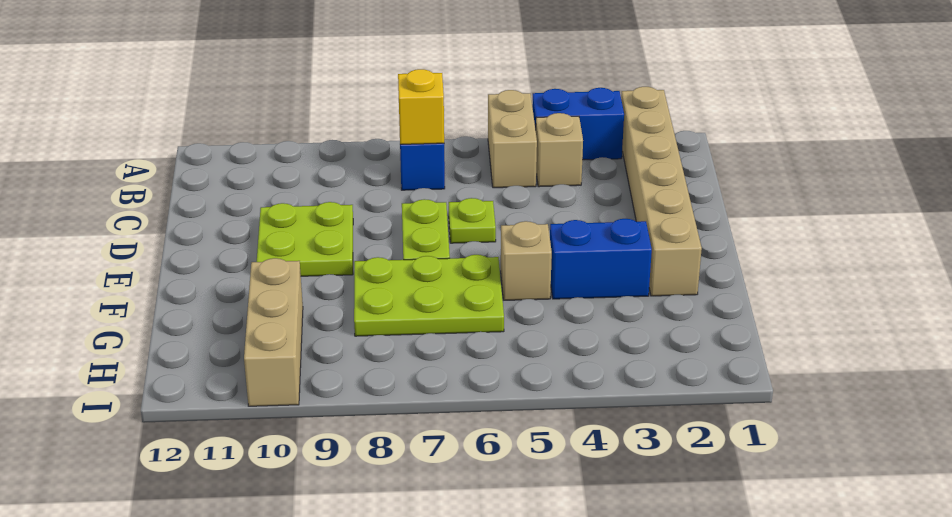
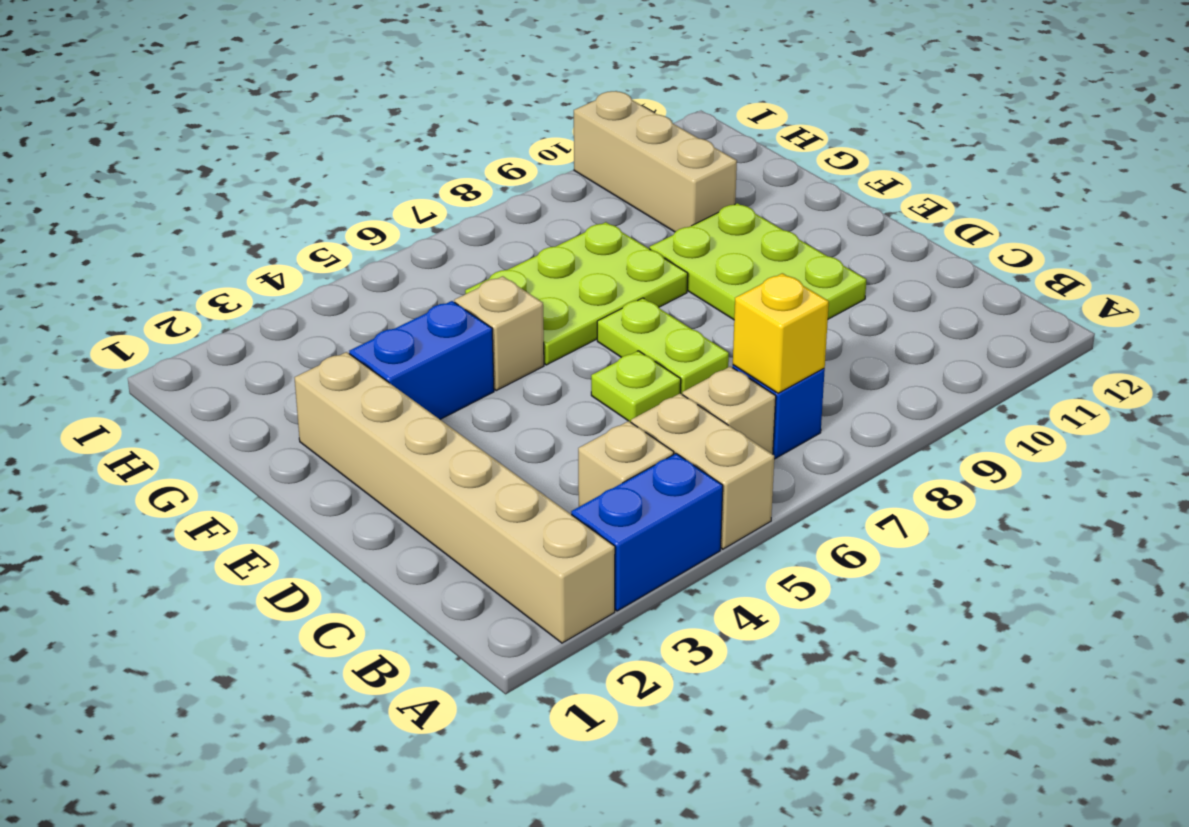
none -> tan brick B6 level 1
lime plate D9:E10 level 1 -> lime plate D9:F10 level 1

